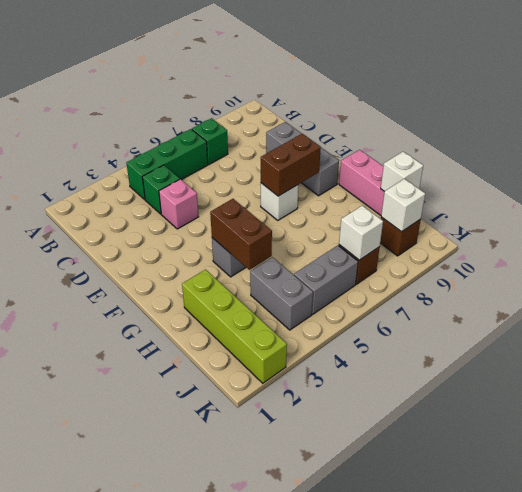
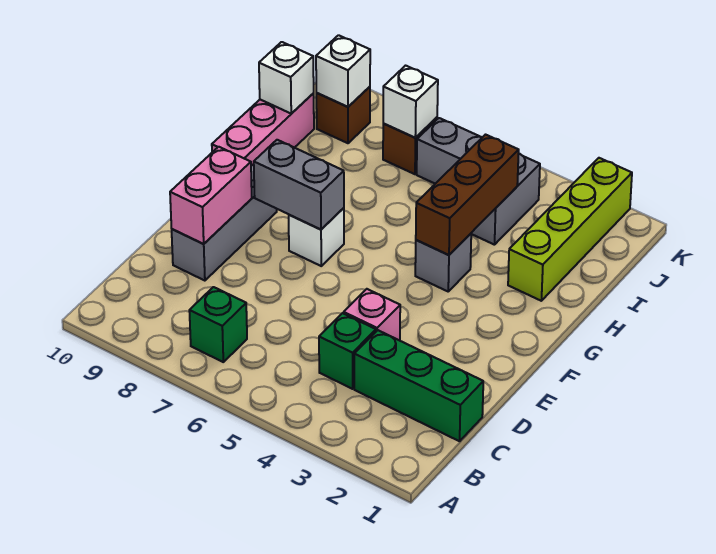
green brick B4:B6 level 1 -> green brick C1:C3 level 1
none -> pink brick D9:E9 level 2
brown brick F7:F8 level 2 -> grey brick F7:F8 level 2
brown brick G4:H4 level 2 -> brown brick G4:I4 level 2

